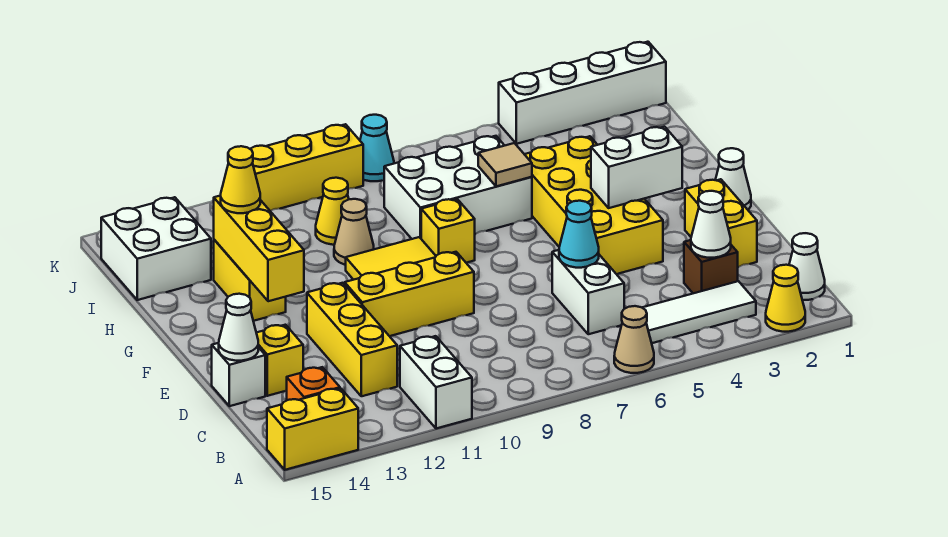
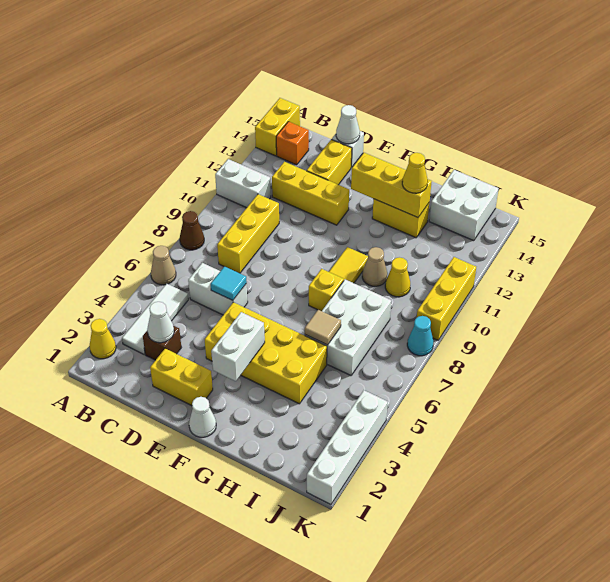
none -> brown cone A8 level 1
white cone B1 level 1 -> none
cyan cone D6 level 2 -> cyan tile D6 level 2
yellow brick D14 level 1 -> yellow brick D13:D14 level 1
yellow brick E9:E11 level 1 -> yellow brick C8:C10 level 1

